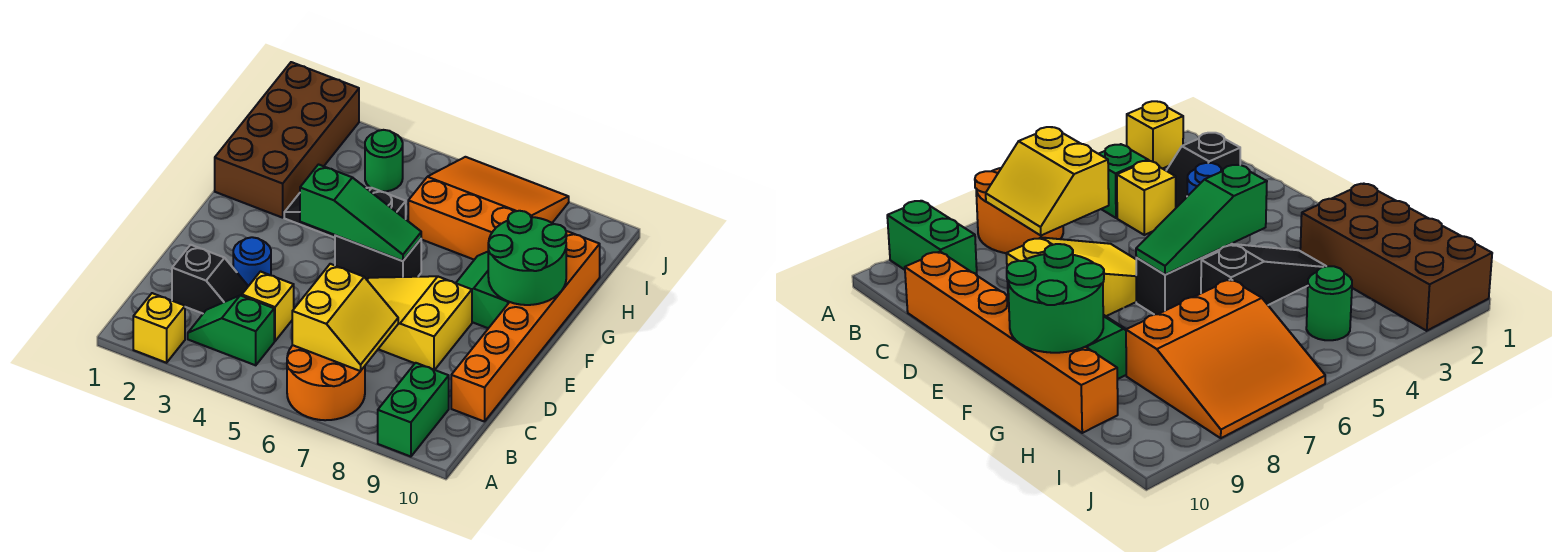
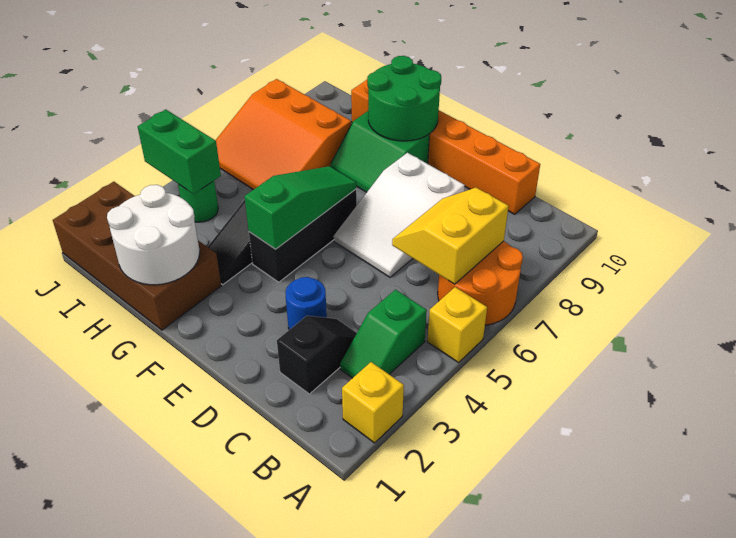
green brick A9:B9 level 1 -> green brick I4:J4 level 2
yellow slope B6:C7 level 2 top 6 -> yellow slope B6:C7 level 2 top B
yellow brick C4 level 1 -> yellow brick A5 level 1
yellow slope D6:E8 level 1 top 8 -> white slope D6:E8 level 1 top 8
black brick F5:F6 level 1 -> black brick F4:F6 level 1
none -> white round brick G1:H2 level 2
orange slope H6:J8 level 1 top H -> orange slope H6:J8 level 1 top 8

